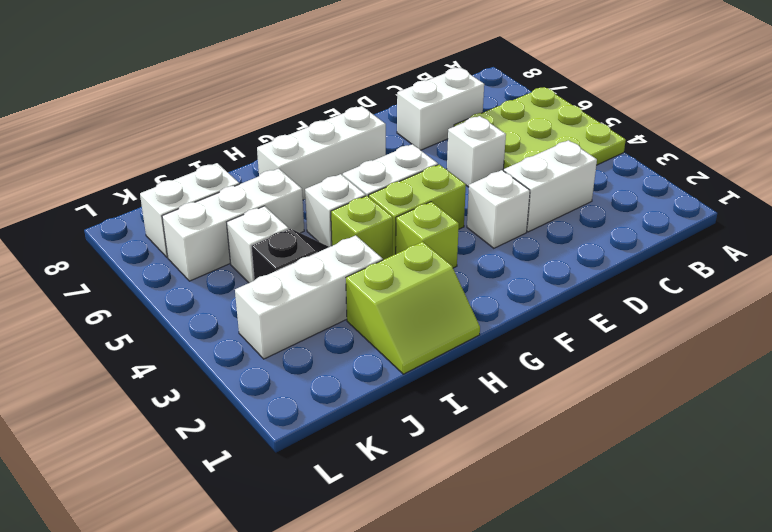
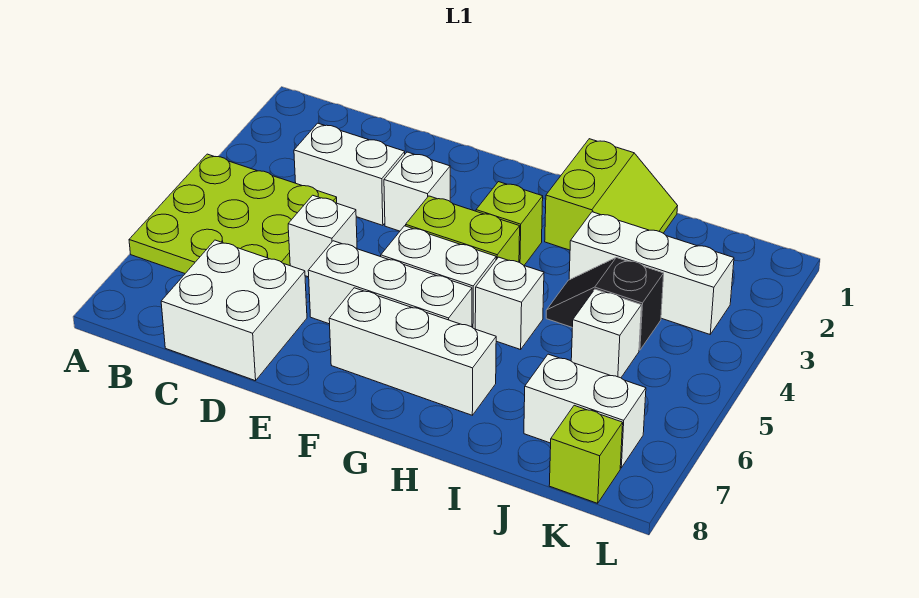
white brick C7:D7 level 1 -> white brick C7:D8 level 1
lime slope H1:I2 level 1 top 2 -> lime slope H1:I2 level 1 top H
lime brick H4 level 1 -> lime brick K8 level 1
white brick I6:K6 level 1 -> white brick E6:G6 level 1

